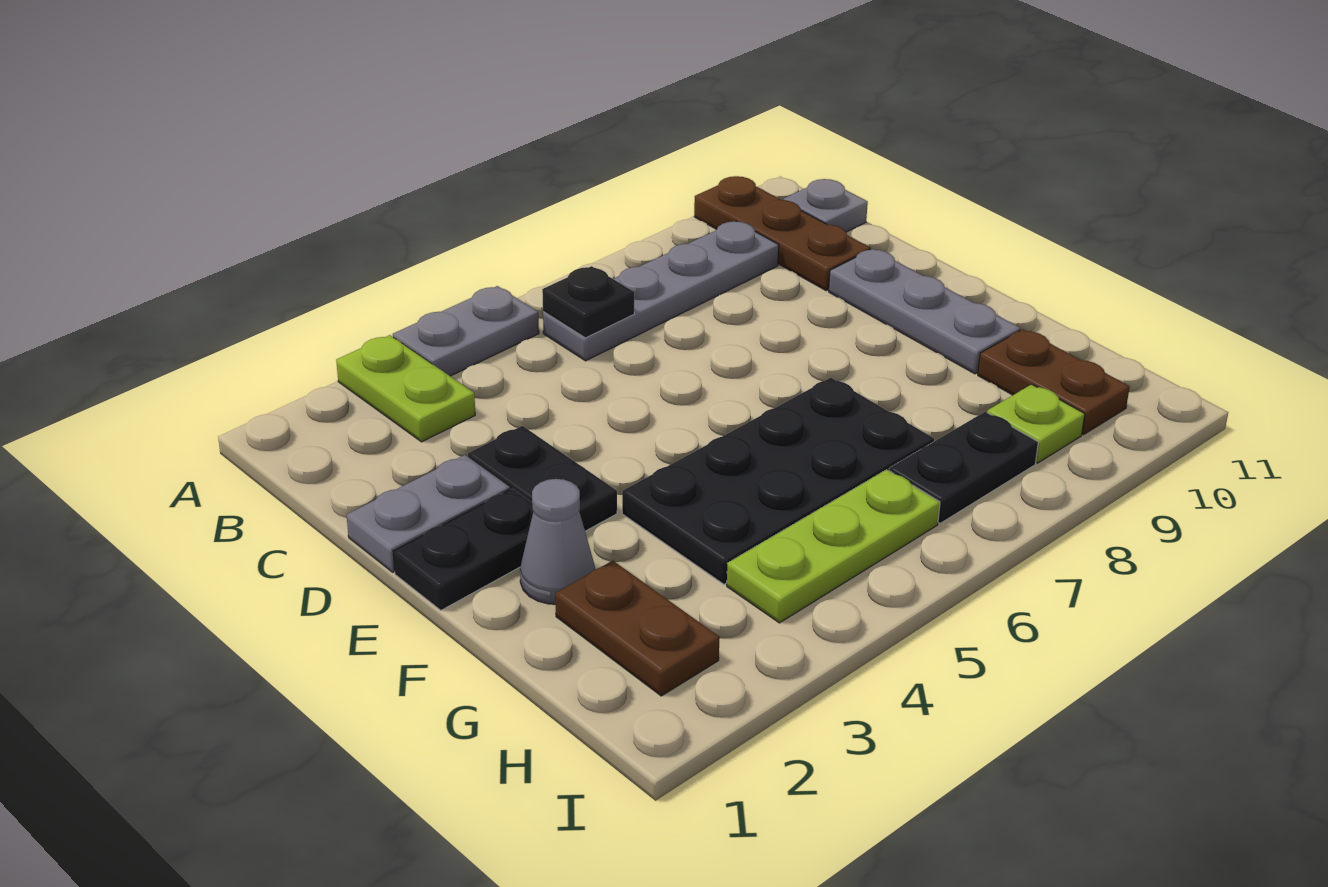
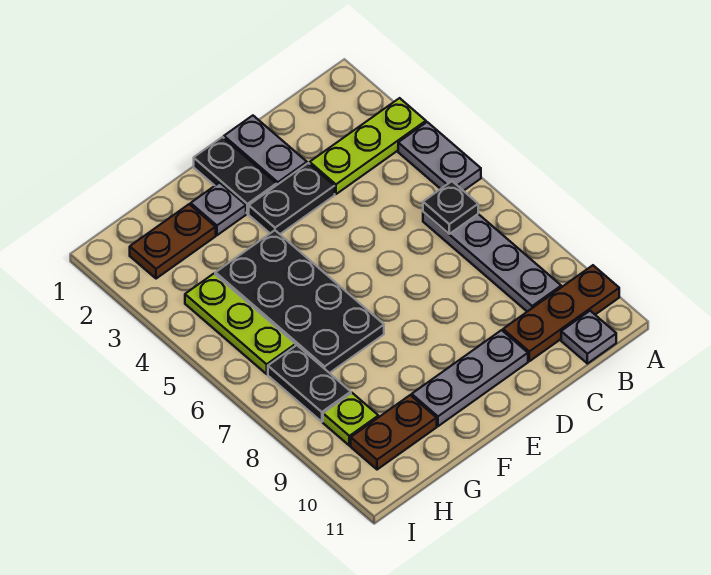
lime plate A3:B3 level 1 -> lime plate A3:C3 level 1
grey cone F2 level 1 -> grey plate F2 level 1

